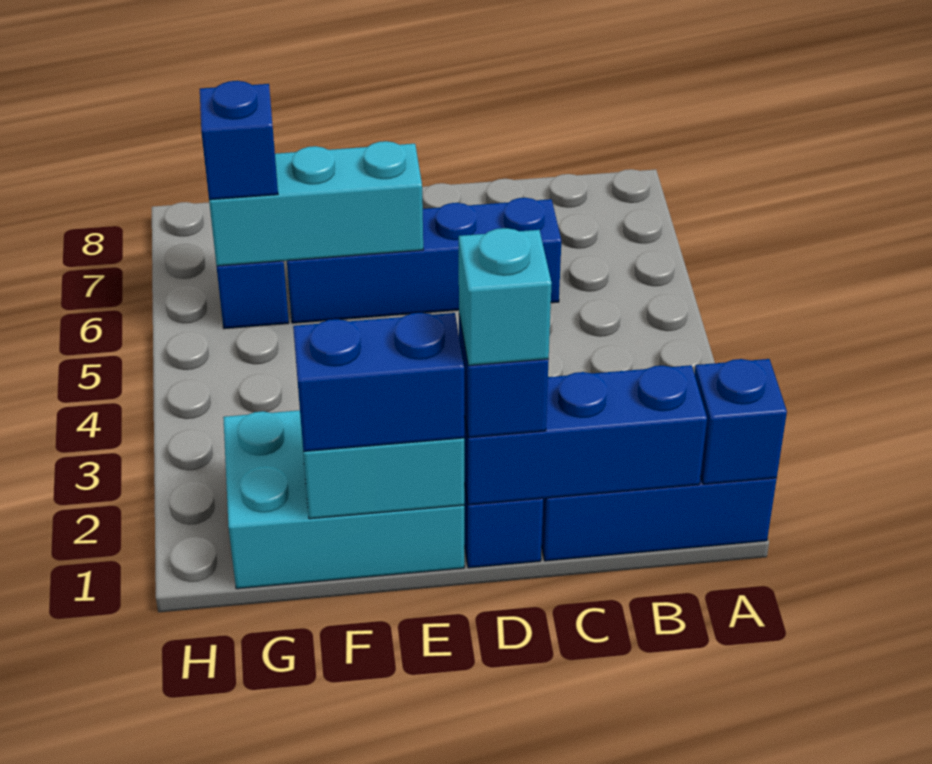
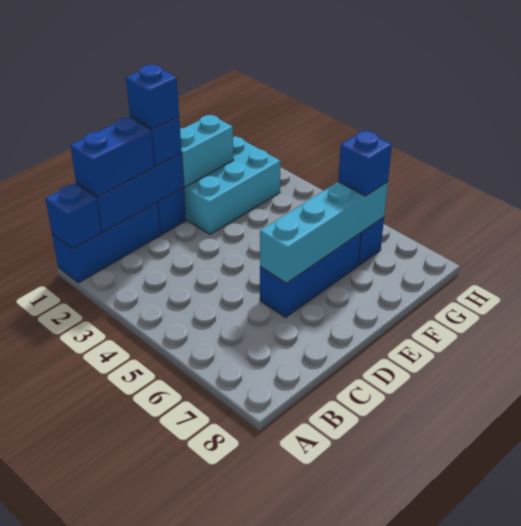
blue brick C6:F6 level 1 -> blue brick D6:F6 level 1
cyan brick D1 level 4 -> blue brick D1 level 4
blue brick E1:F1 level 3 -> blue brick B1:C1 level 3
cyan brick E6:G6 level 2 -> cyan brick D6:G6 level 2

